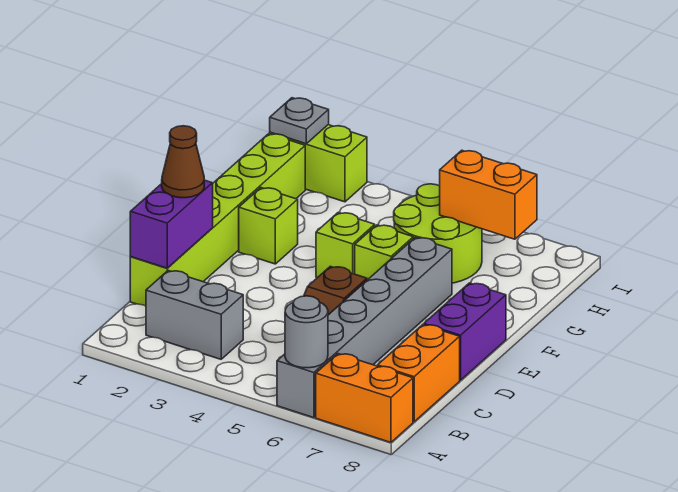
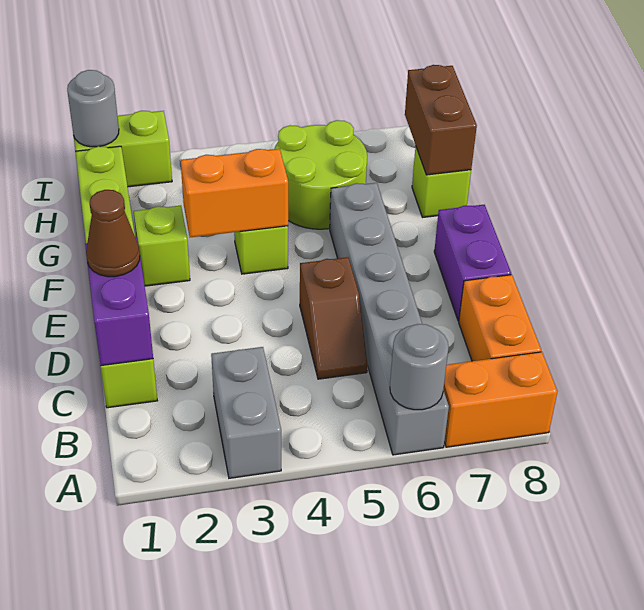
grey brick B2:B3 level 1 -> grey brick A3:B3 level 1
lime brick F5 level 1 -> lime brick G8 level 1
none -> brown brick G8:H8 level 2
orange brick H6:H7 level 2 -> orange brick F3:F4 level 2
grey plate I1 level 2 -> grey round brick I1 level 2

